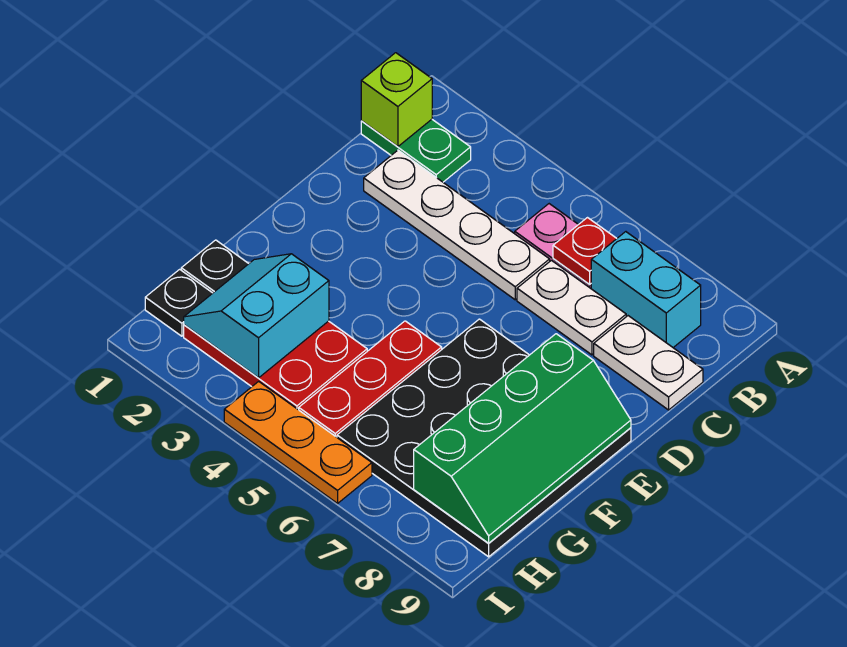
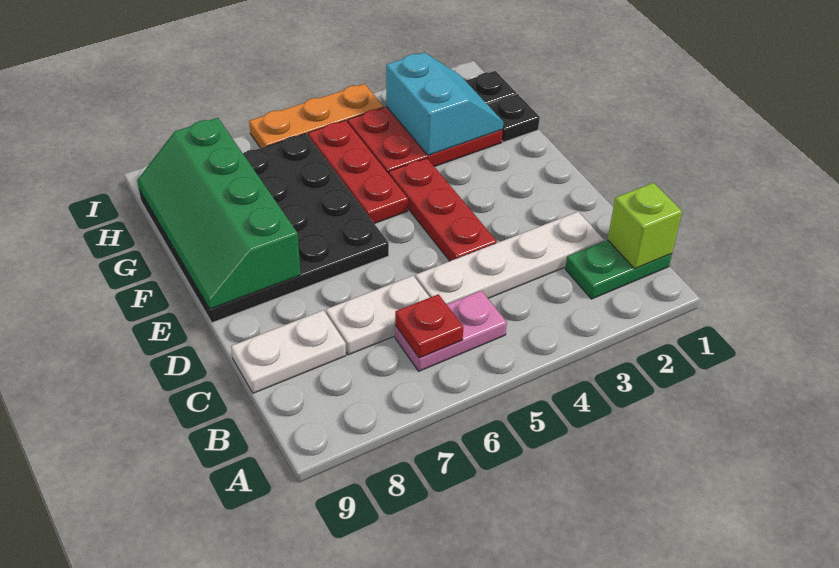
cyan brick B7:B8 level 1 -> none
none -> red plate D4:F4 level 1

